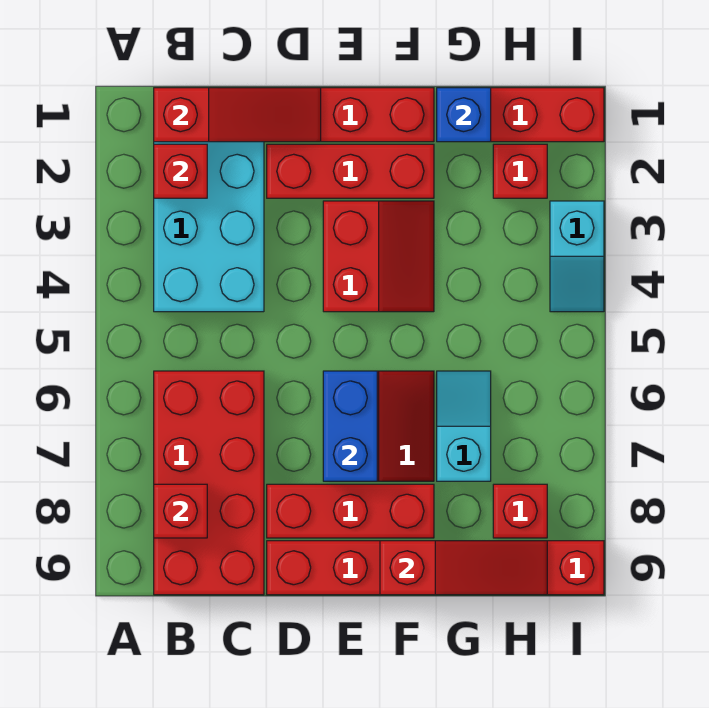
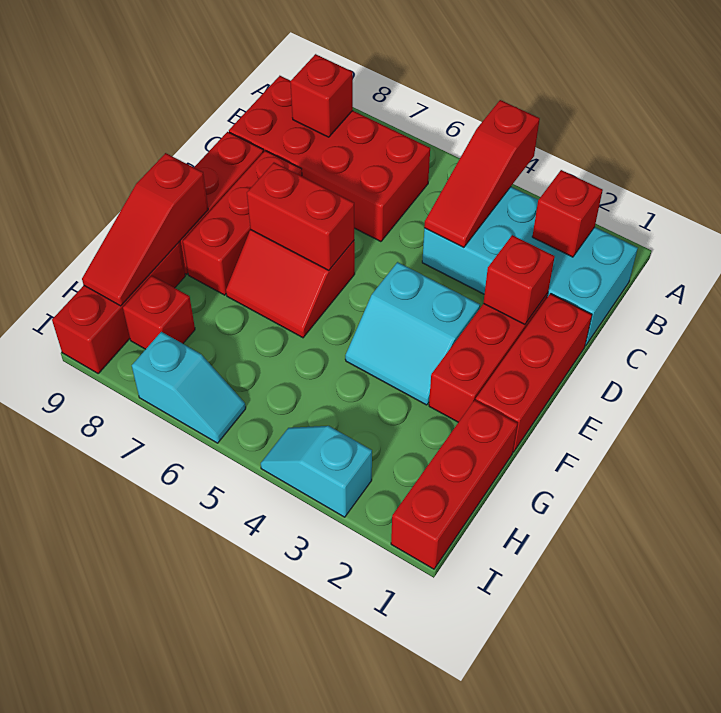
red slope B1:D1 level 2 top B -> red slope A4:C4 level 2 top A
red slope E3:F4 level 1 top E -> cyan slope E3:F4 level 1 top E
blue brick E6:E7 level 2 -> red brick E6:E7 level 2
blue brick G1 level 2 -> none
cyan slope G6:G7 level 1 top 7 -> cyan slope I6:I7 level 1 top 7
red brick H2 level 1 -> red brick D2 level 2

